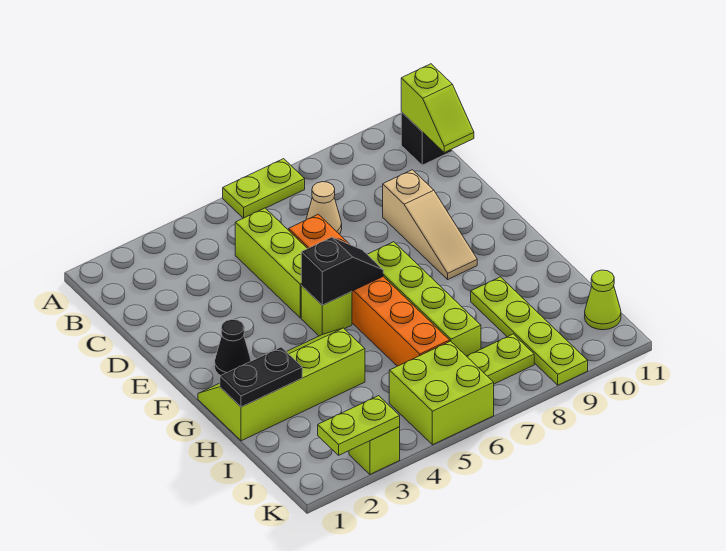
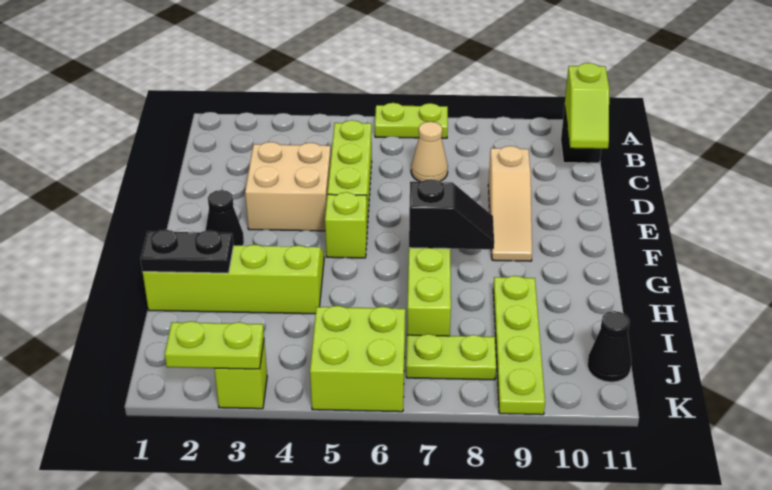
none -> tan brick D3:E4 level 1
orange brick D6:I6 level 1 -> none
black slope F5:F6 level 2 top 5 -> black slope G7:G8 level 2 top 7
lime cone J11 level 1 -> black cone J11 level 1

